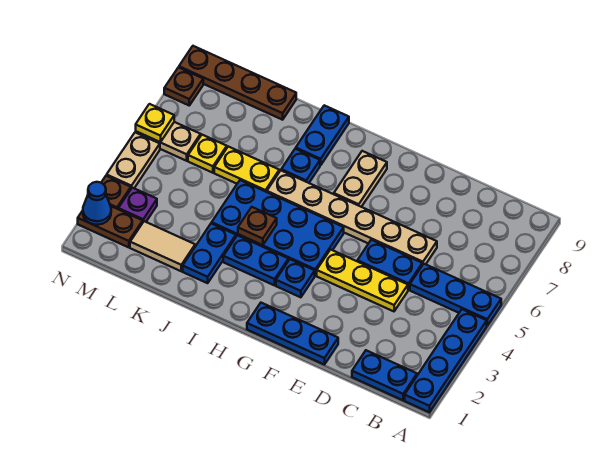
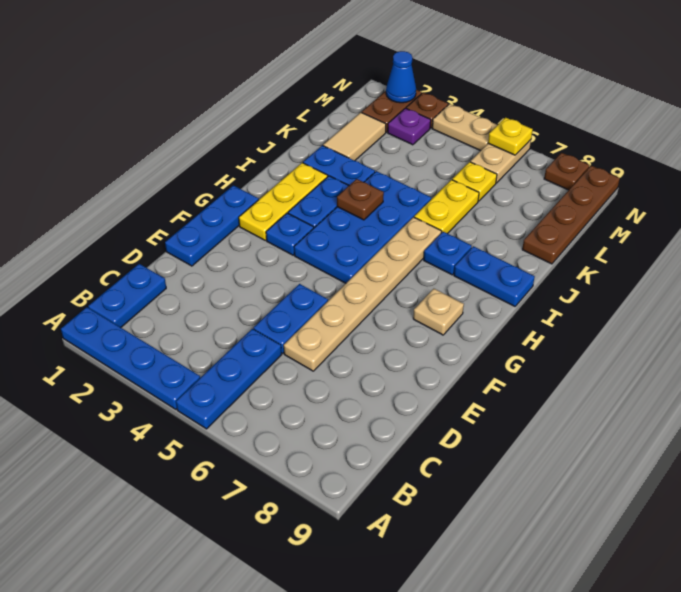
yellow plate D4:F4 level 1 -> yellow plate G2:I2 level 1
tan plate G7:G8 level 1 -> tan plate G8 level 1

